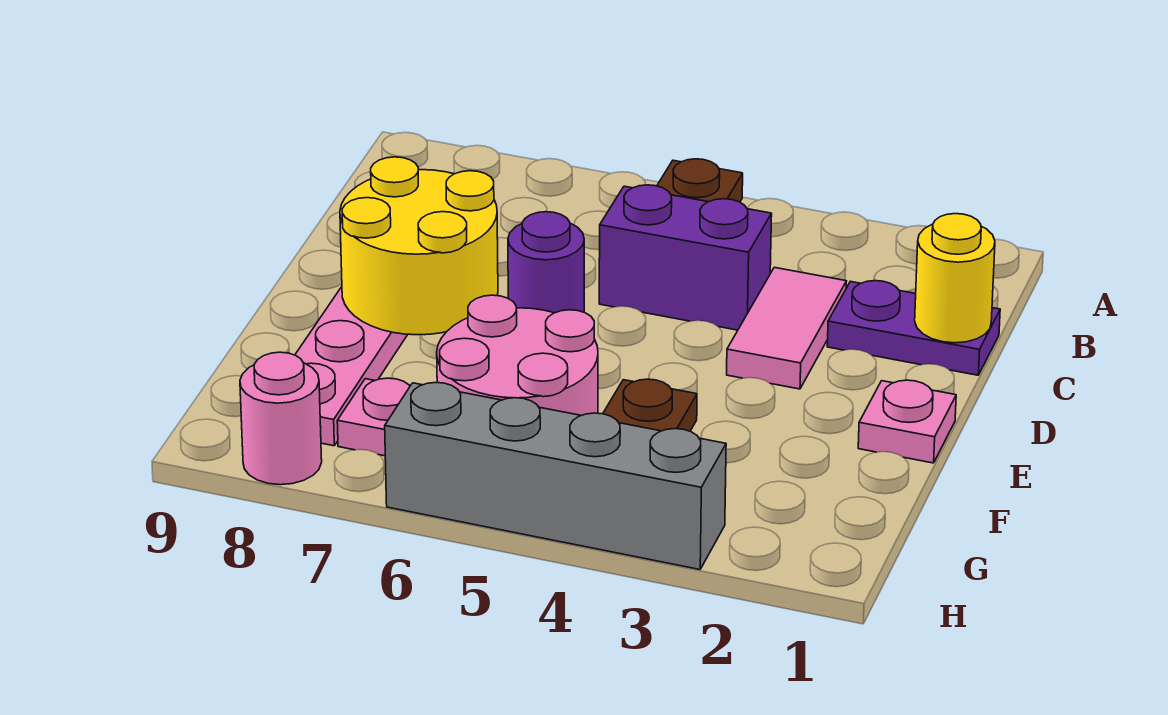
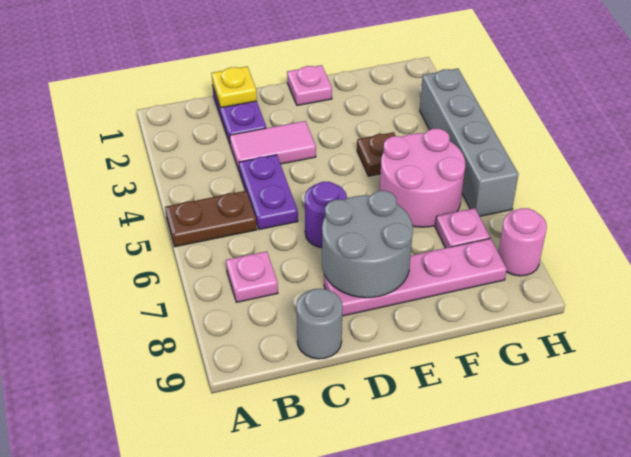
none -> pink plate B7 level 1
yellow round brick C1 level 2 -> yellow plate C1 level 2
purple brick C4:C5 level 1 -> purple plate C4:C5 level 1
none -> grey round brick C9 level 1
yellow round brick D7:E8 level 2 -> grey round brick D7:E8 level 2

